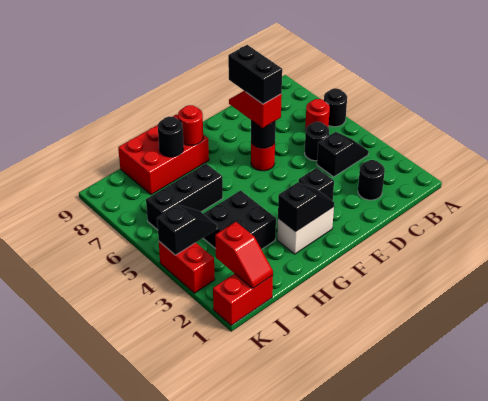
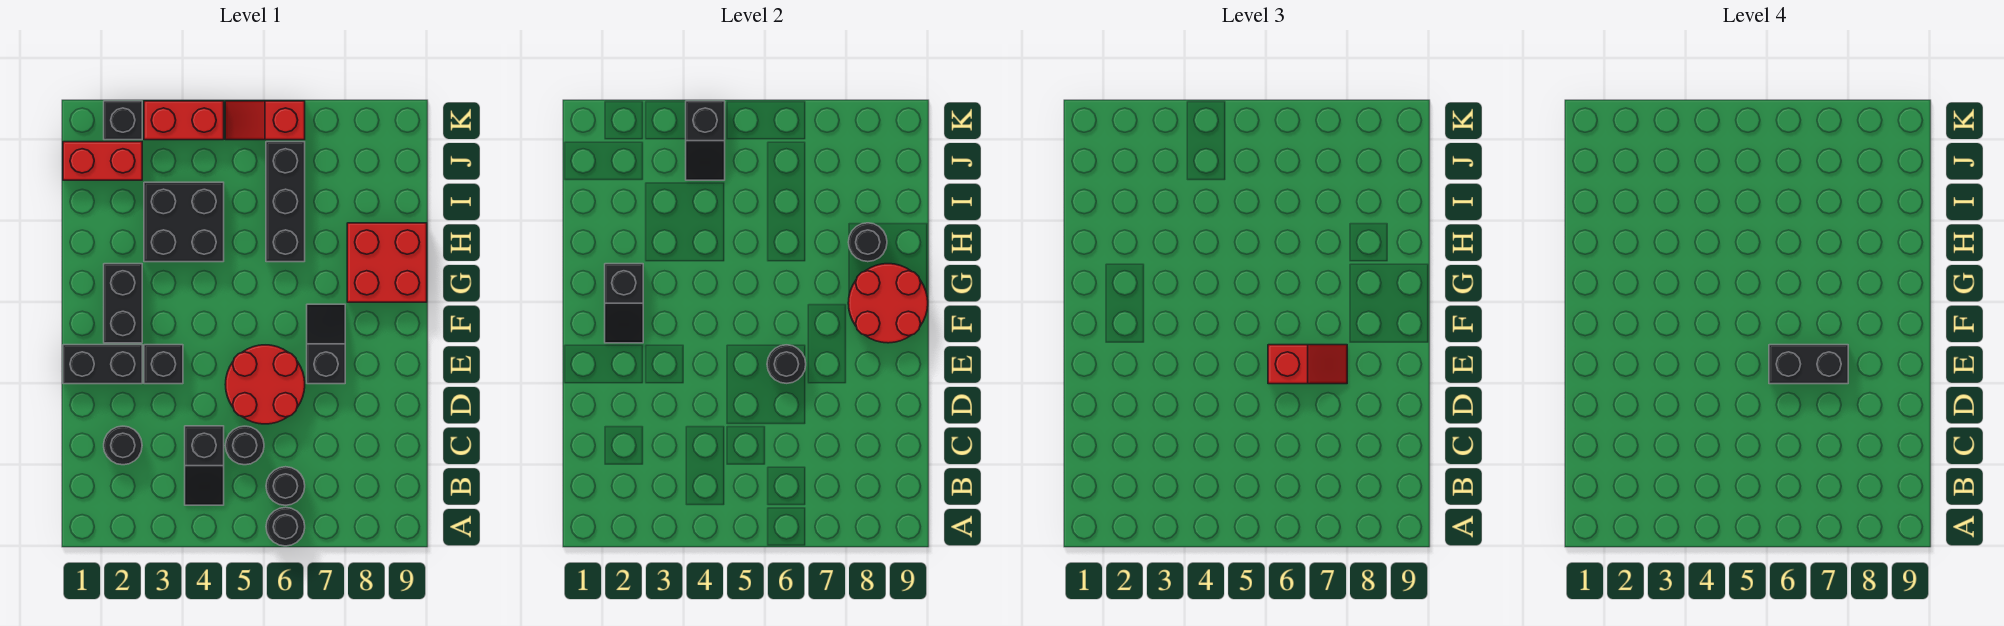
red round brick B6 level 1 -> black round brick B6 level 1
none -> black brick E1:E2 level 1
red round brick E6 level 1 -> red round brick D5:E6 level 1
none -> black slope E7:F7 level 1 top E
white brick F2:G2 level 1 -> black brick F2:G2 level 1
red brick G8:I9 level 1 -> red brick G8:H9 level 1
red round brick G8 level 2 -> red round brick F8:G9 level 2
red brick J1:K1 level 1 -> red brick J1:J2 level 1
red slope J1:J2 level 2 top 2 -> red slope K5:K6 level 1 top 6
none -> black brick K2 level 1

